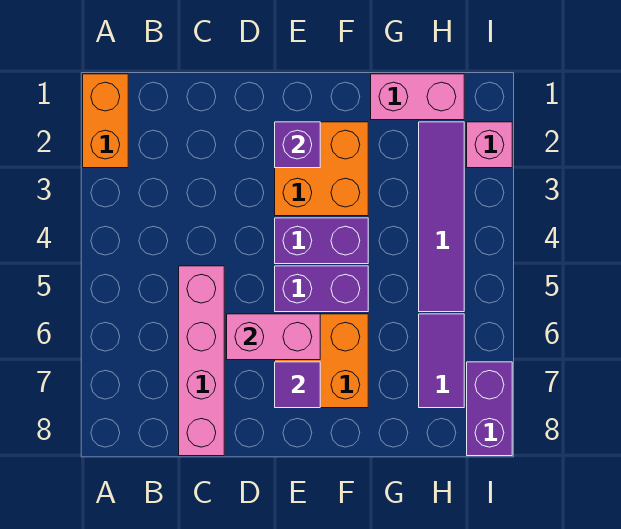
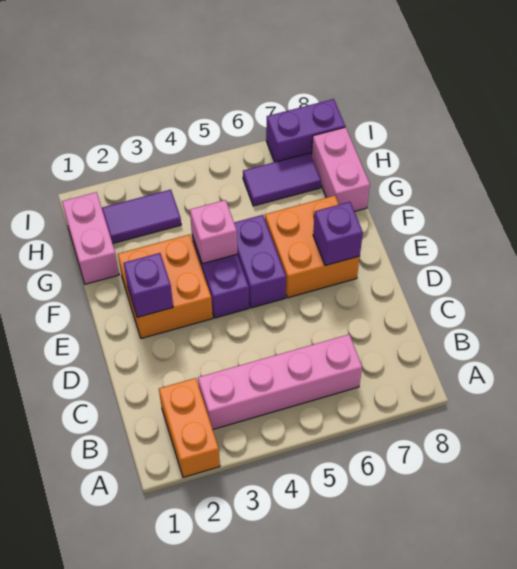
orange brick A1:A2 level 1 -> orange brick A2:B2 level 1
pink brick C5:C8 level 1 -> pink brick B3:B6 level 1
pink brick D6:E6 level 2 -> pink brick G8:H8 level 1
purple tile E7 level 2 -> purple brick E7 level 2
purple tile H2:H5 level 1 -> purple tile H2:H3 level 1
pink brick I2 level 1 -> pink brick F4 level 2

